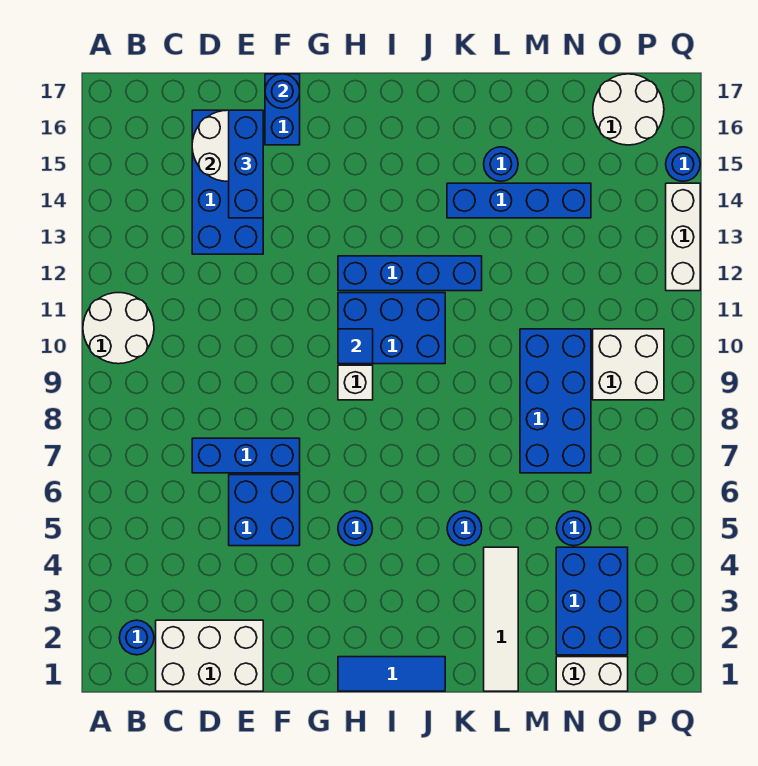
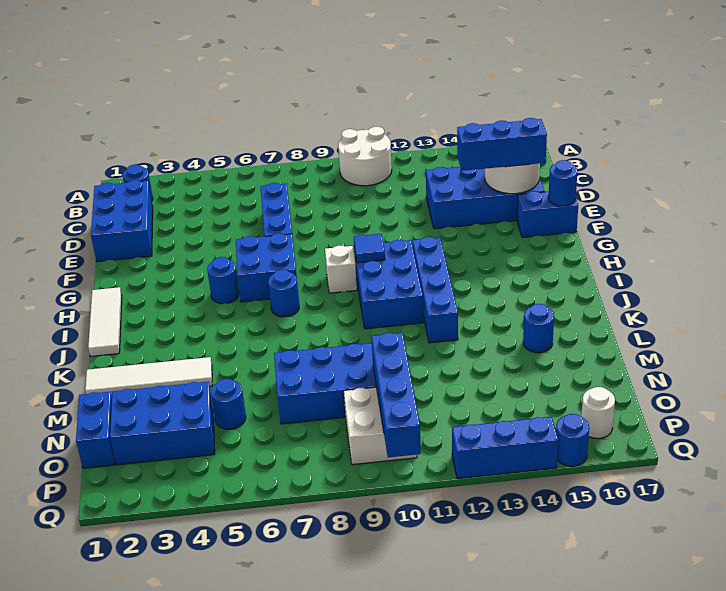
white brick C1:E2 level 1 -> blue brick C1:E2 level 1
blue brick E5:F6 level 1 -> blue brick G6:H7 level 1
blue tile H1:J1 level 1 -> white tile H1:J1 level 1
blue round brick K5 level 1 -> blue round brick I7 level 1
blue brick K14:N14 level 1 -> blue brick N10:Q10 level 2
white brick N1:O1 level 1 -> blue brick N1:O1 level 1
white round brick O16:P17 level 1 -> white round brick P16 level 1
white brick Q12:Q14 level 1 -> blue brick Q12:Q14 level 1

